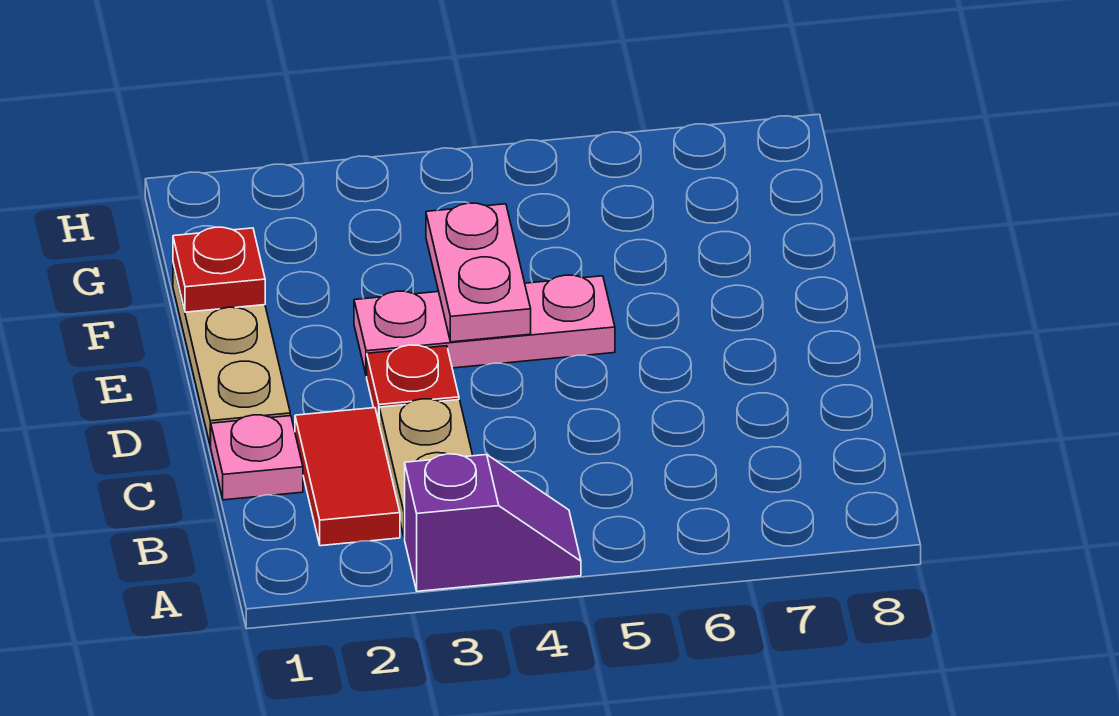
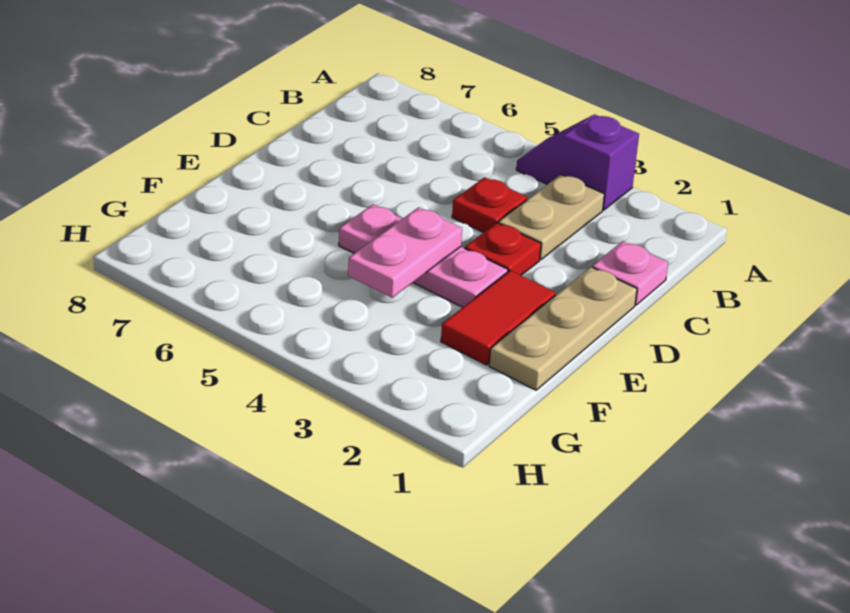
red tile B2:C2 level 1 -> red tile E2:F2 level 1
red plate F1 level 2 -> red plate C4 level 1

